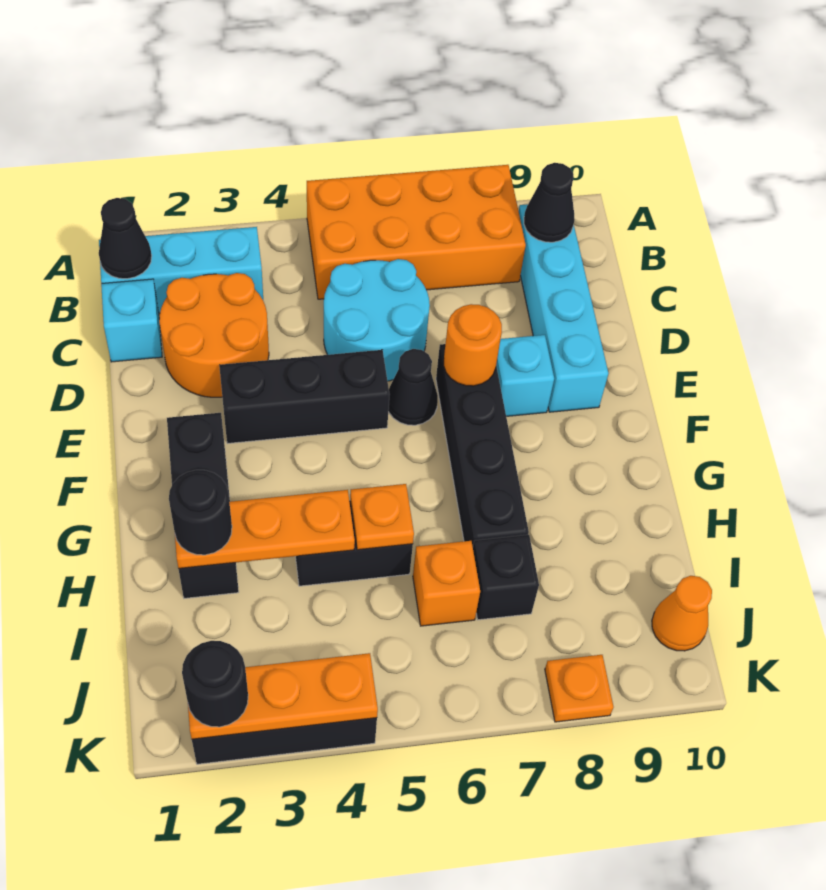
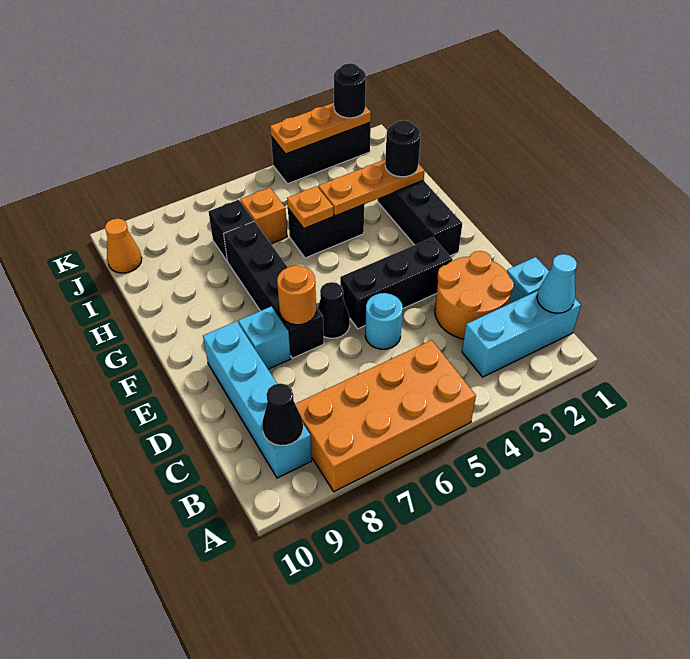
black cone B1 level 2 -> cyan cone B1 level 2
cyan round brick C5:D6 level 1 -> cyan round brick D5 level 1
orange plate K8 level 1 -> none

